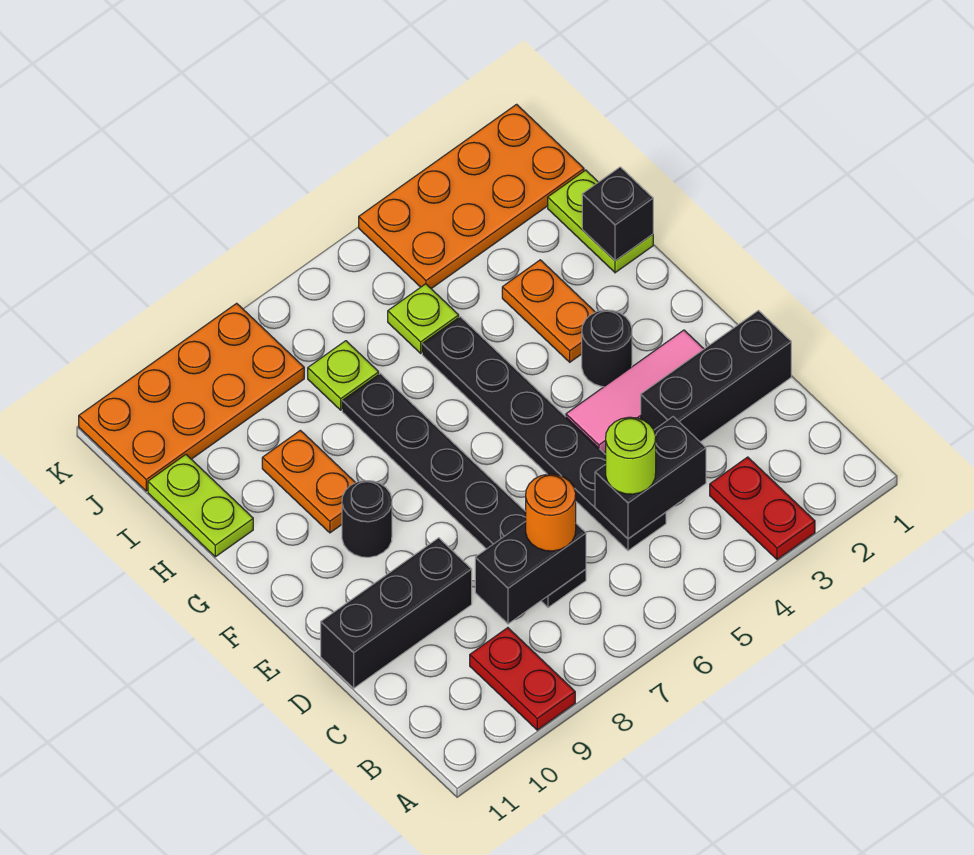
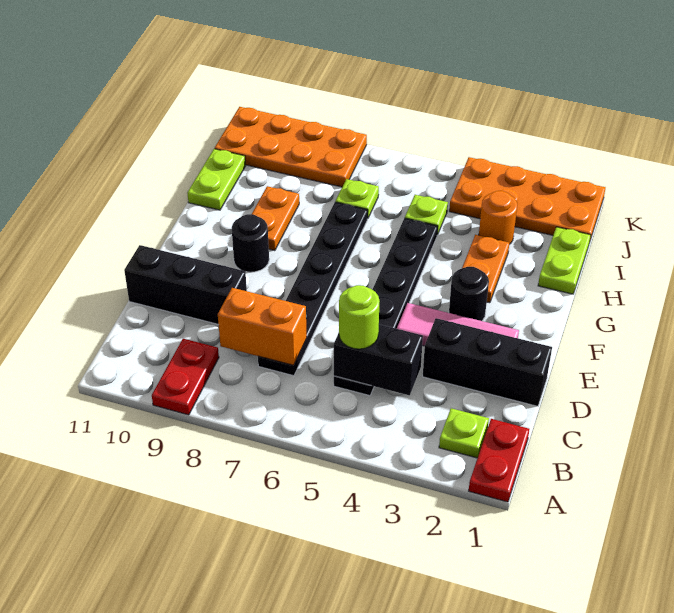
red plate A3:B3 level 1 -> red plate A1:B1 level 1
none -> lime plate B2 level 1
black brick C7:C8 level 2 -> orange brick C7:C8 level 2
orange round brick C7 level 3 -> orange round brick I3 level 1
black brick H1 level 2 -> none

